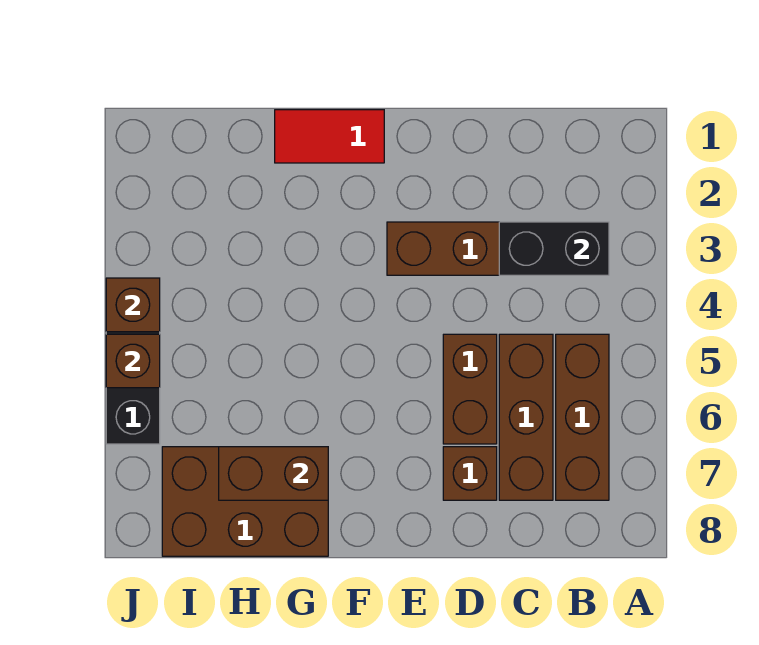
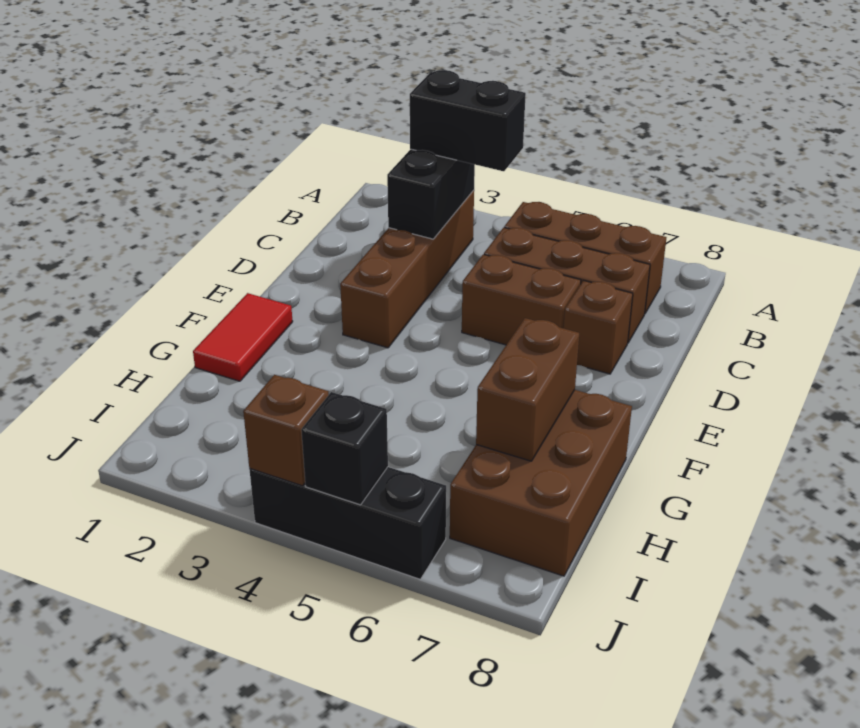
none -> black brick B3:B4 level 3
brown brick J5 level 2 -> black brick J5 level 2

